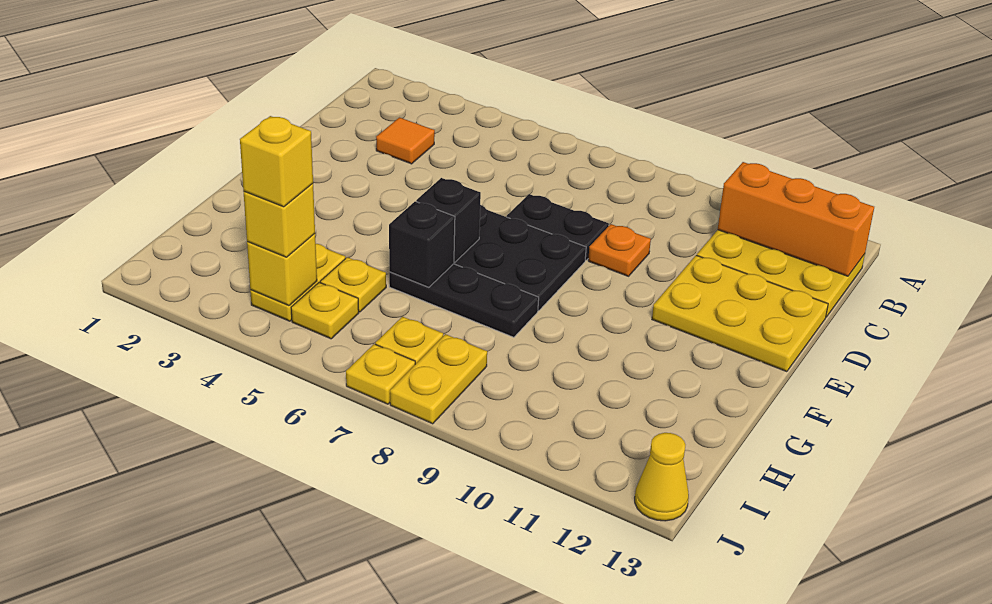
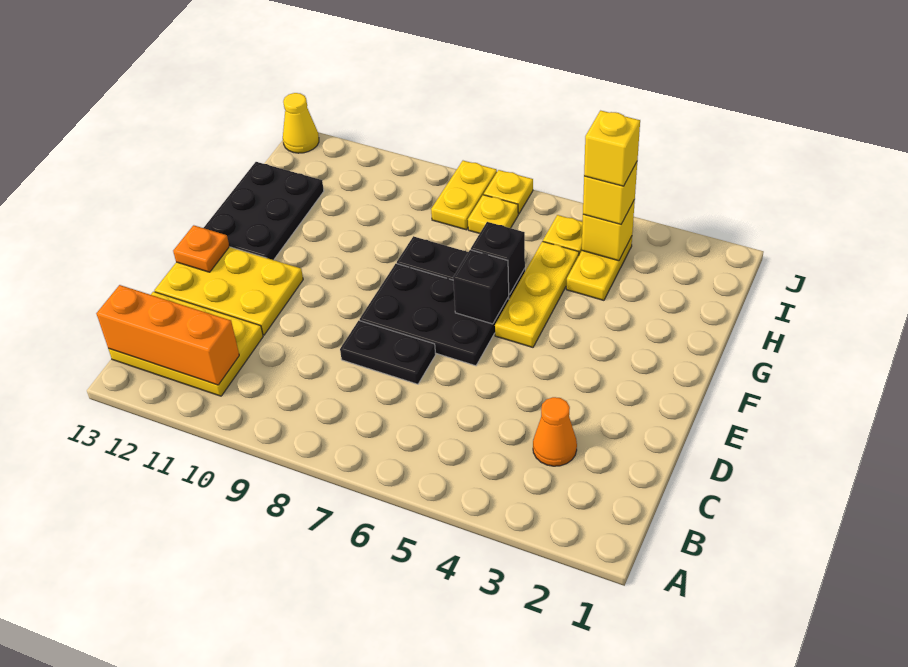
orange tile C3 level 1 -> orange cone C3 level 1
orange plate D9 level 1 -> orange plate E13 level 2
none -> black plate F12:H13 level 1
yellow plate H5 level 1 -> yellow plate F5:H5 level 1

